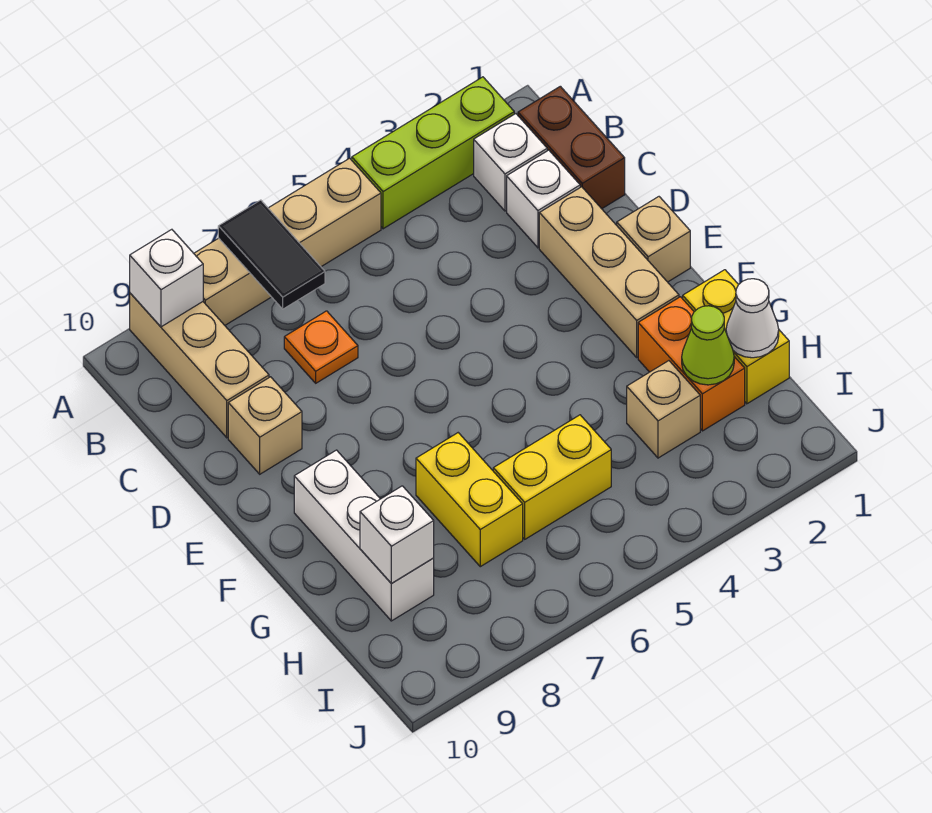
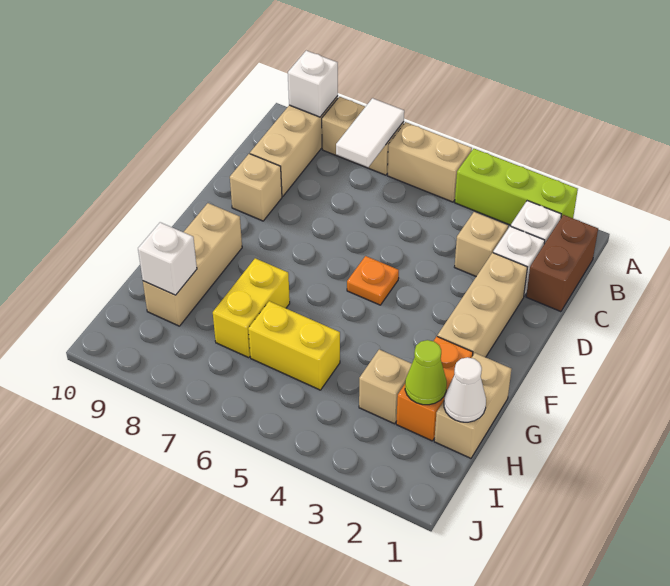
black tile A7:B7 level 2 -> white tile A7:B7 level 2
orange plate C7 level 1 -> orange plate E5 level 1
tan brick E1 level 1 -> tan brick C3 level 1
white brick F9:H9 level 1 -> tan brick F9:H9 level 1
yellow brick G1:H1 level 1 -> tan brick G1:H1 level 1

